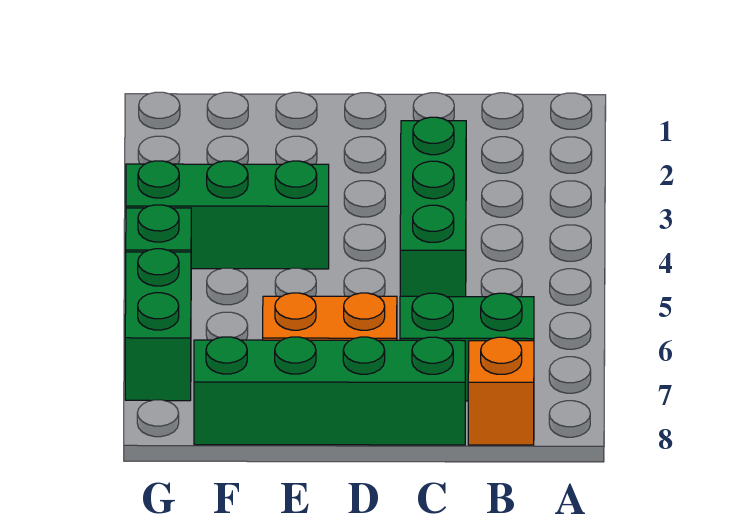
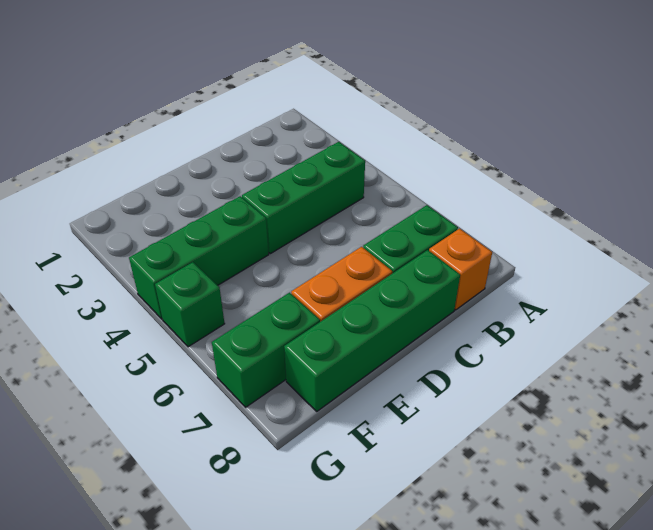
green brick C3:C5 level 1 -> green brick B4:D4 level 1
green brick G6:G7 level 1 -> green brick F7:G7 level 1

